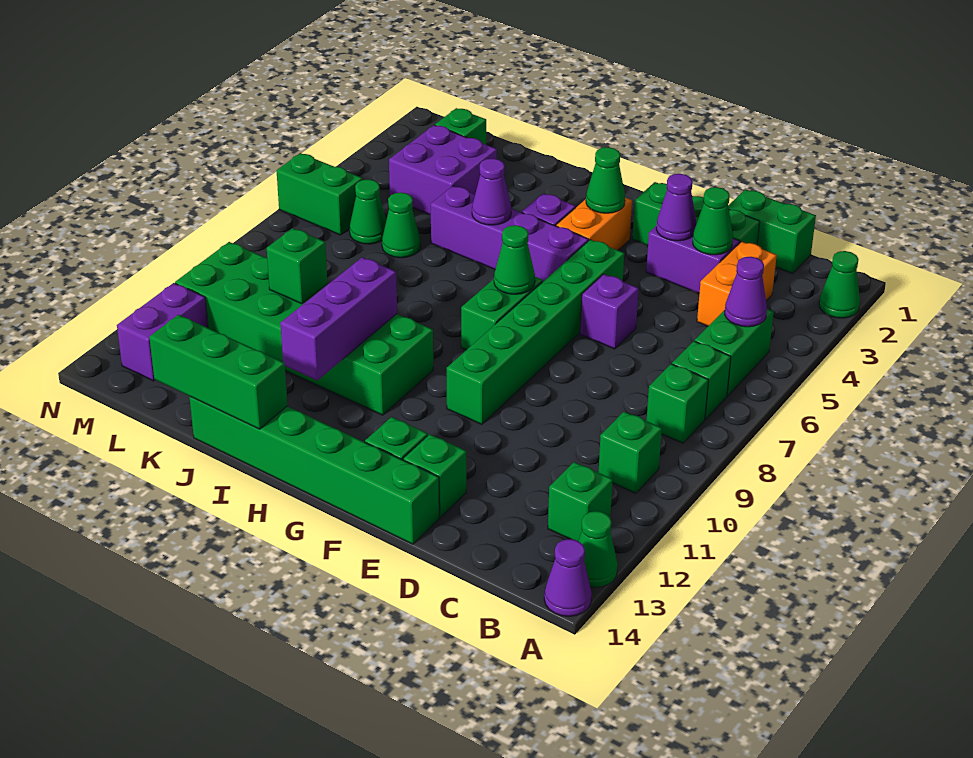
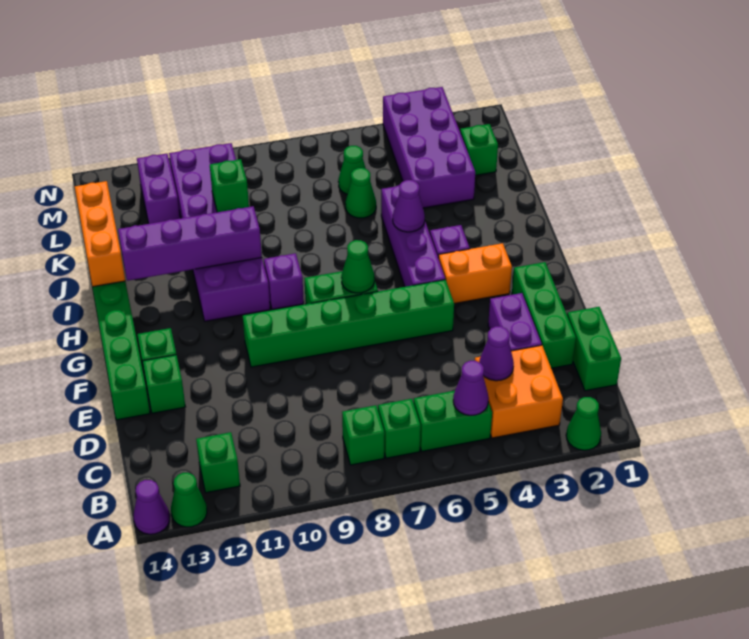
green brick B10 level 1 -> none
orange brick C3:C4 level 1 -> orange brick B3:C4 level 1
green cone D3 level 2 -> none
purple cone E3 level 2 -> purple cone C4 level 2
purple brick E6 level 1 -> purple brick H9 level 1
green cone G3 level 2 -> none
green brick H10:M11 level 1 -> purple brick H10:M11 level 1
purple brick I10:I12 level 2 -> purple brick I10:I13 level 2
green brick I14:K14 level 2 -> orange brick I14:K14 level 2
purple brick K3:L4 level 1 -> purple brick K3:N4 level 1
green brick M6:N6 level 1 -> none
purple brick M12:M13 level 1 -> purple brick L12:M12 level 1

